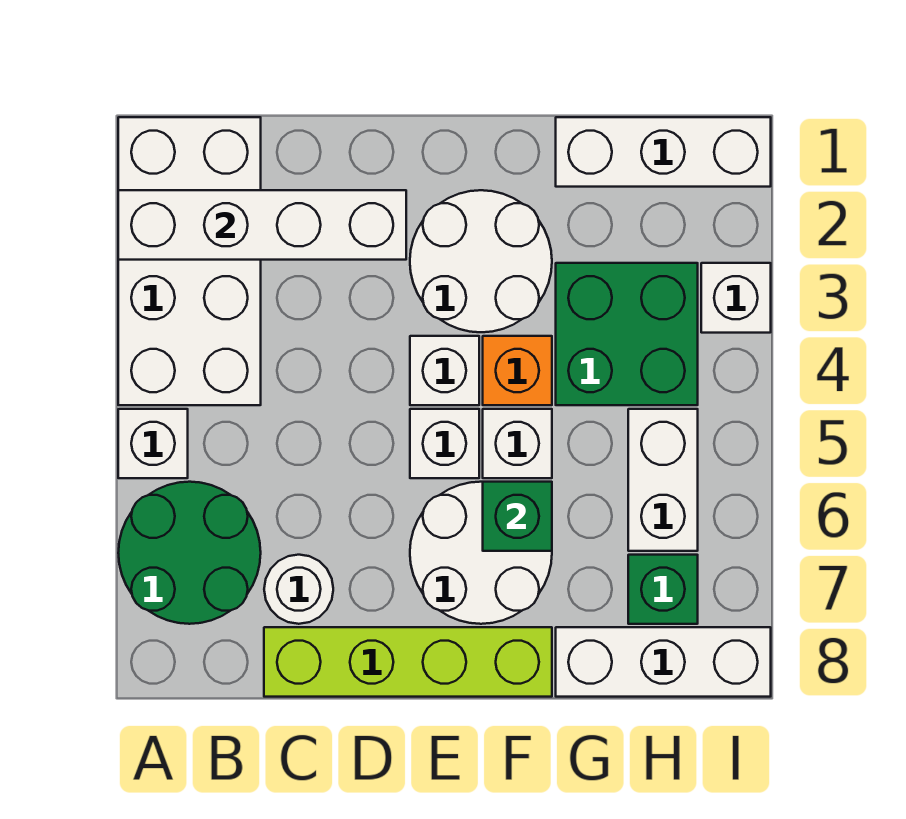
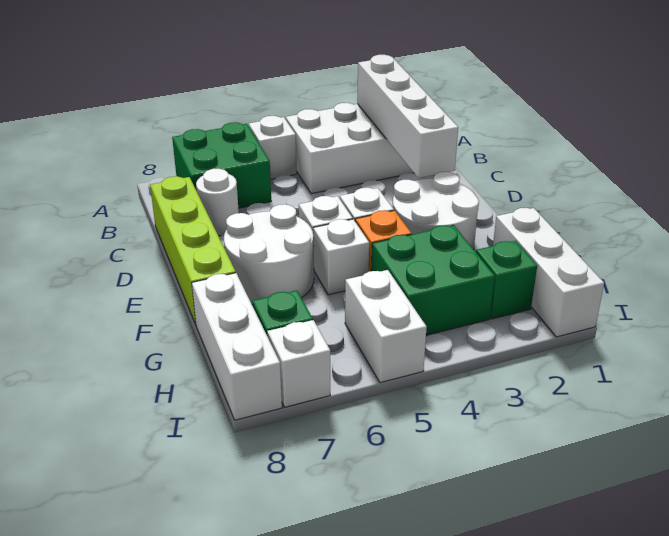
green round brick A6:B7 level 1 -> green brick A6:B7 level 1
green brick F6 level 2 -> green brick H2 level 1
white brick H5:H6 level 1 -> white brick H5:I5 level 1
white brick I3 level 1 -> white brick I7 level 1

